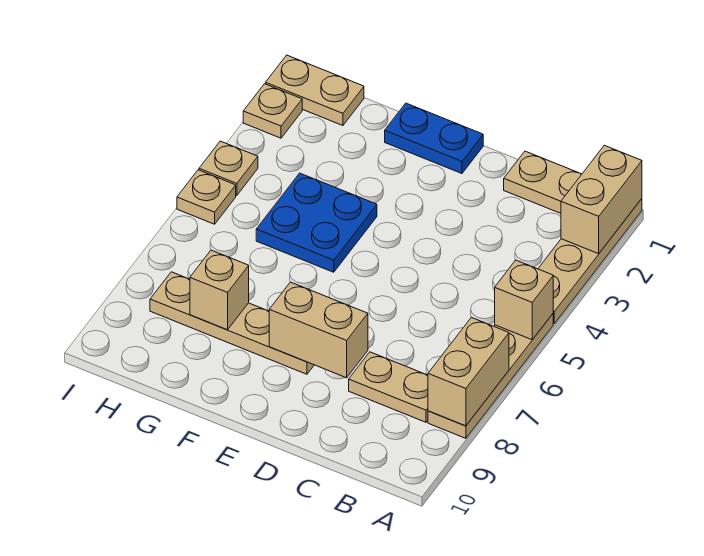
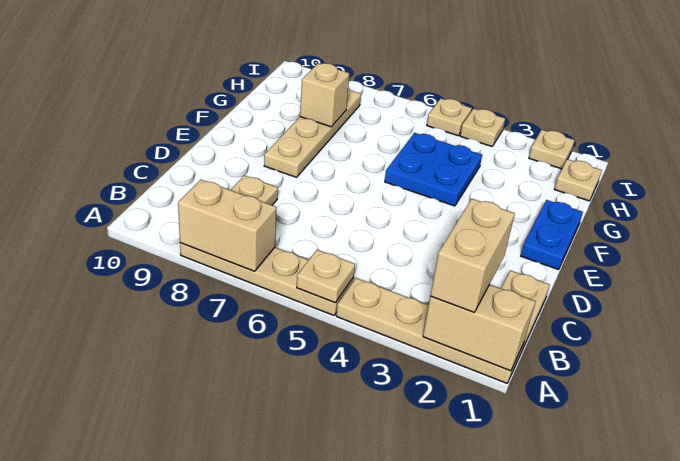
tan brick A5 level 2 -> tan plate A5 level 2
tan brick D8:E8 level 2 -> tan brick A2:B2 level 3
tan plate H1:I1 level 1 -> tan plate H1 level 1

